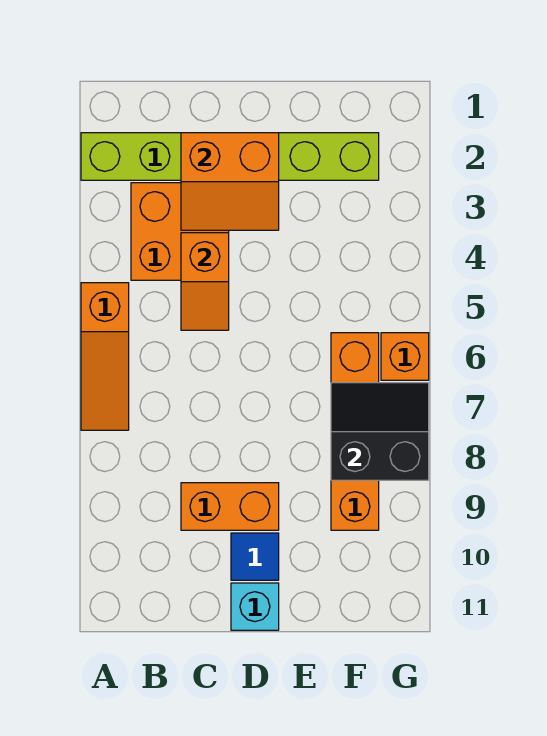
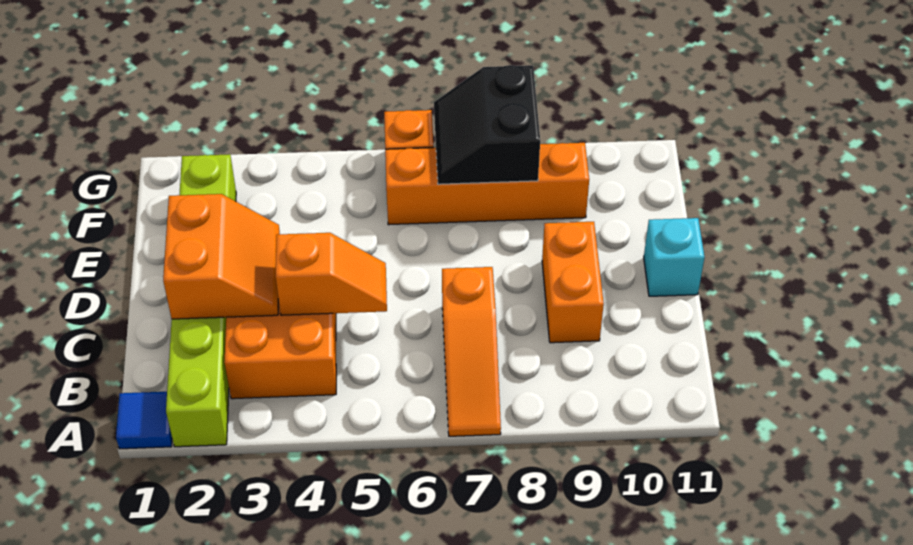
orange slope A5:A7 level 1 top 5 -> orange slope A7:C7 level 1 top C
blue tile D10 level 1 -> blue tile A1 level 1

